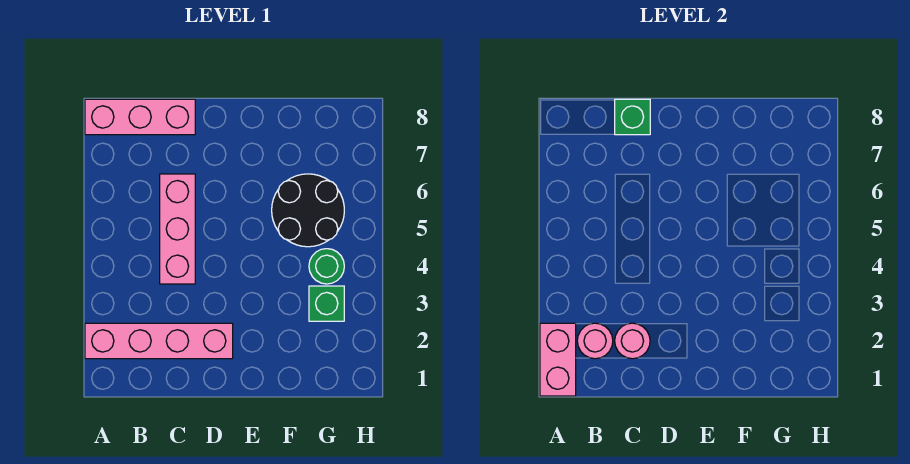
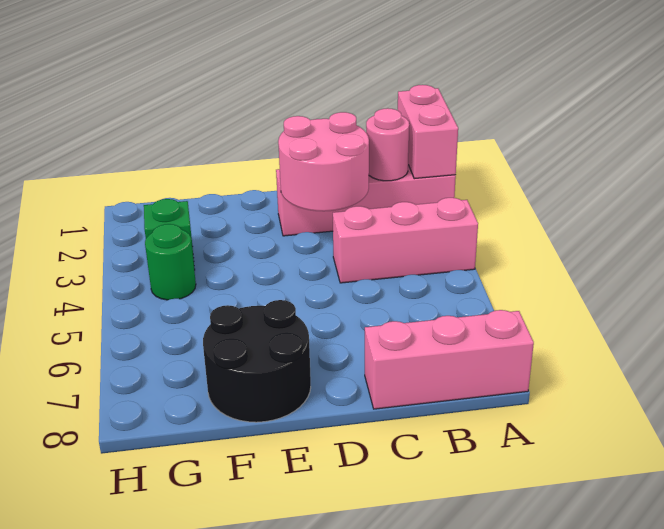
pink round brick C2 level 2 -> pink round brick C2:D3 level 2
pink brick C4:C6 level 1 -> pink brick A4:C4 level 1
green brick C8 level 2 -> none
black round brick F5:G6 level 1 -> black round brick E7:F8 level 1

